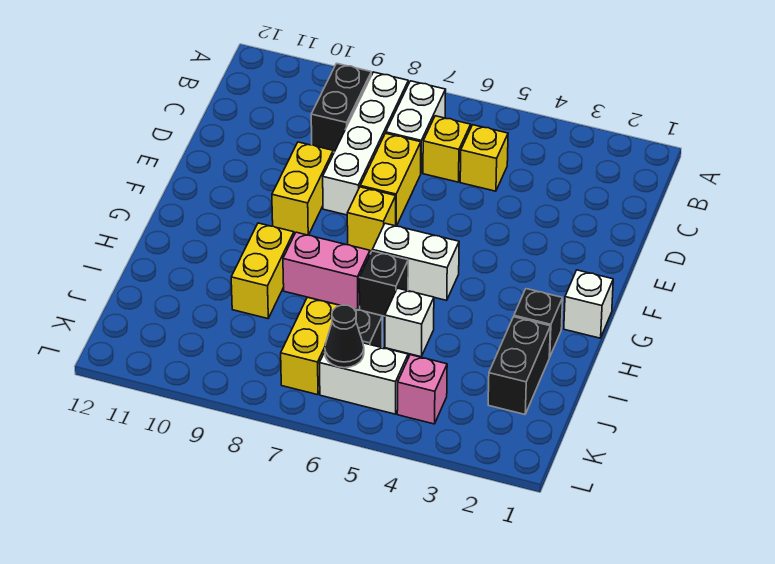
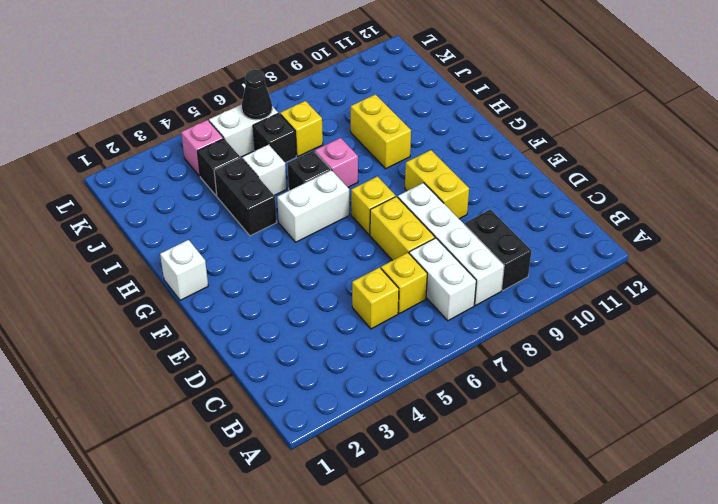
black brick H2 level 1 -> black brick J4 level 1
pink brick H7:H8 level 1 -> pink brick H7 level 1
black brick I2:J2 level 1 -> black brick H4:I4 level 1
yellow brick J7:K7 level 1 -> yellow brick J7 level 1

